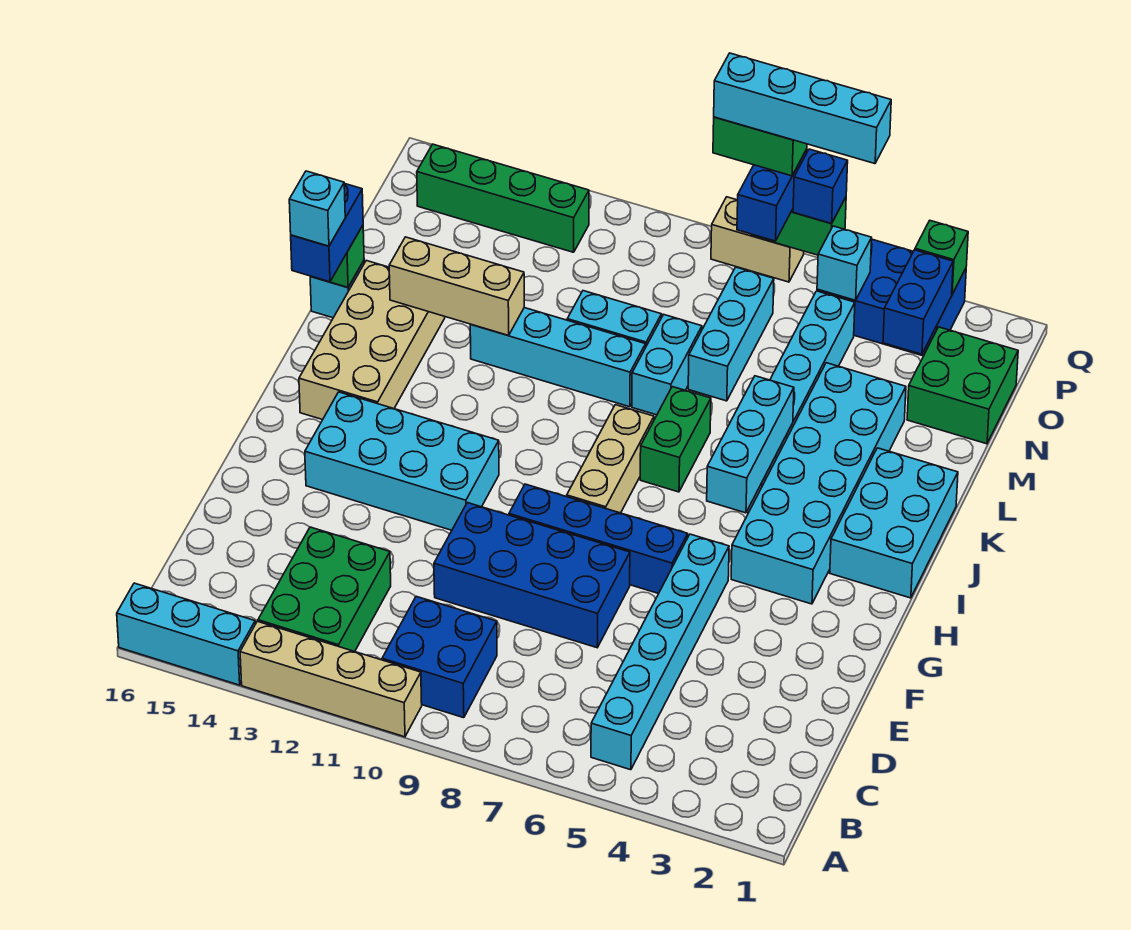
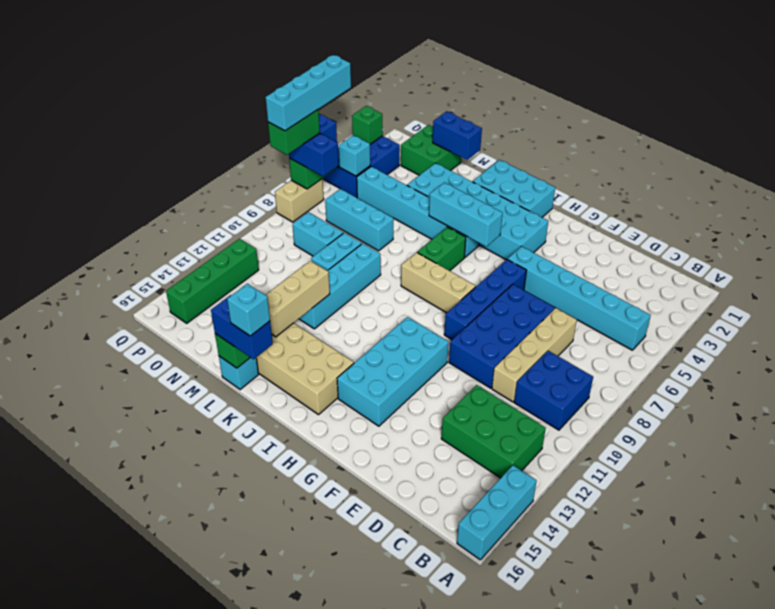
tan brick A10:A13 level 1 -> tan brick D7:D10 level 1
green brick J7:K7 level 1 -> green brick J6:J7 level 1
cyan brick L8:M8 level 1 -> cyan brick N9:O9 level 1
blue brick O3:P3 level 2 -> blue brick M1:N1 level 2

